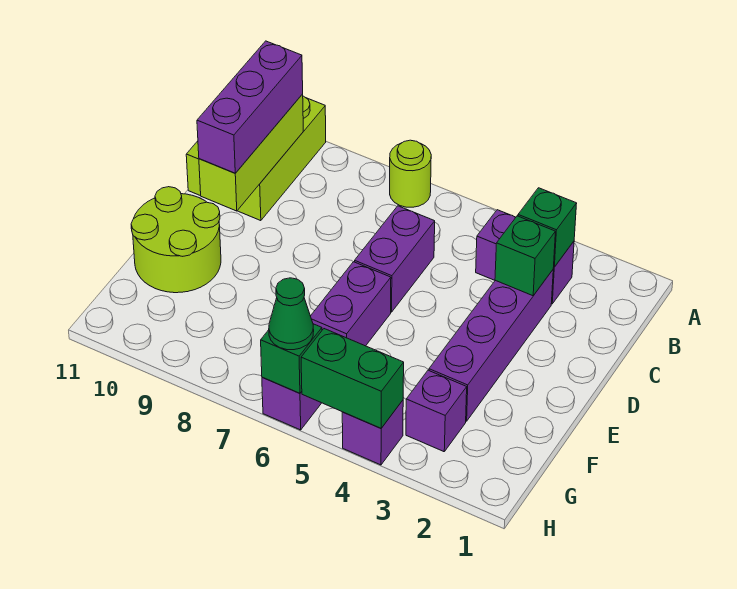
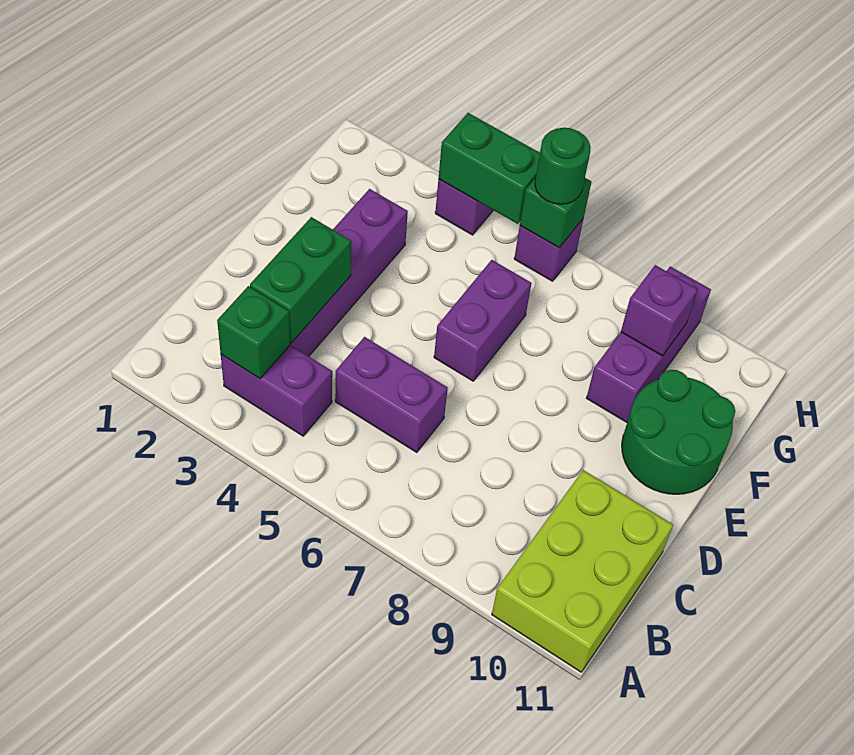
lime round brick A7 level 1 -> none
lime brick B10:D10 level 2 -> none
purple brick B10:D10 level 3 -> purple brick F9:H9 level 1
green brick C3 level 2 -> green brick C3:D3 level 2
purple brick C6:D6 level 1 -> purple brick C5:C6 level 1
lime round brick E10:F11 level 1 -> green round brick E10:F11 level 1
purple brick G3 level 1 -> purple brick G9 level 2
green cone H6 level 3 -> green round brick H6 level 3

